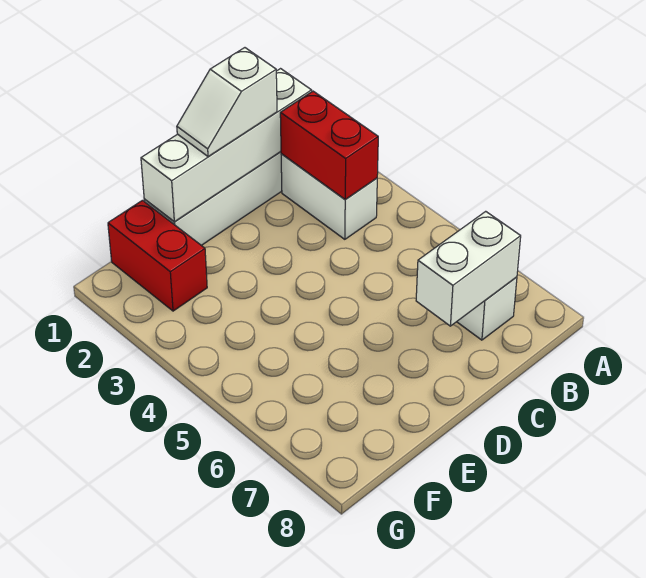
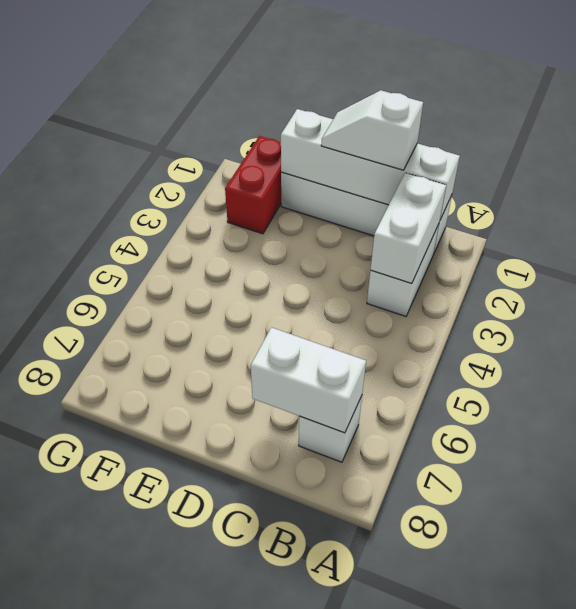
red brick B2:B3 level 2 -> white brick B2:B3 level 2

